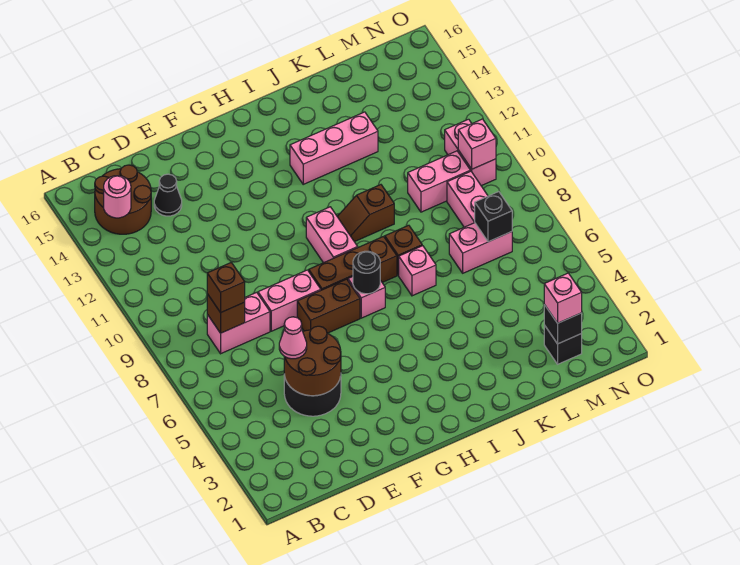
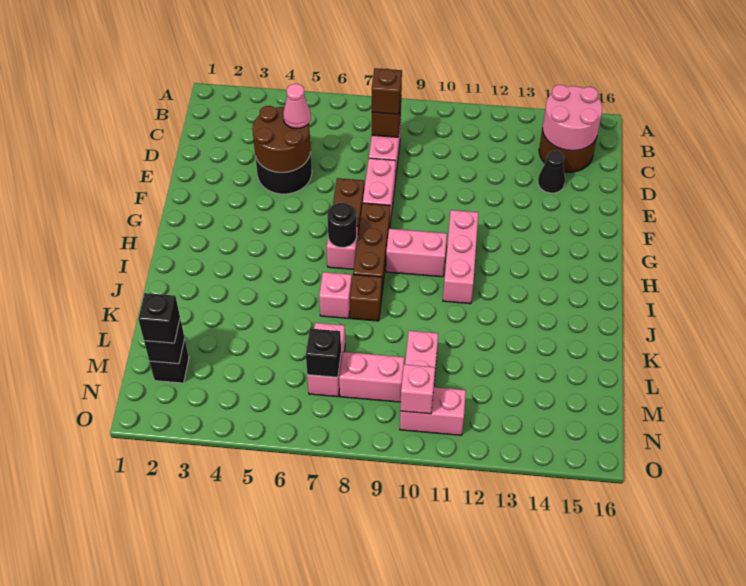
pink round brick B14 level 2 -> pink round brick B14:C15 level 2
brown slope I10:J10 level 1 top J -> none
pink brick I13:K13 level 1 -> pink brick G11:I11 level 1
pink brick M2 level 3 -> black brick M2 level 3

